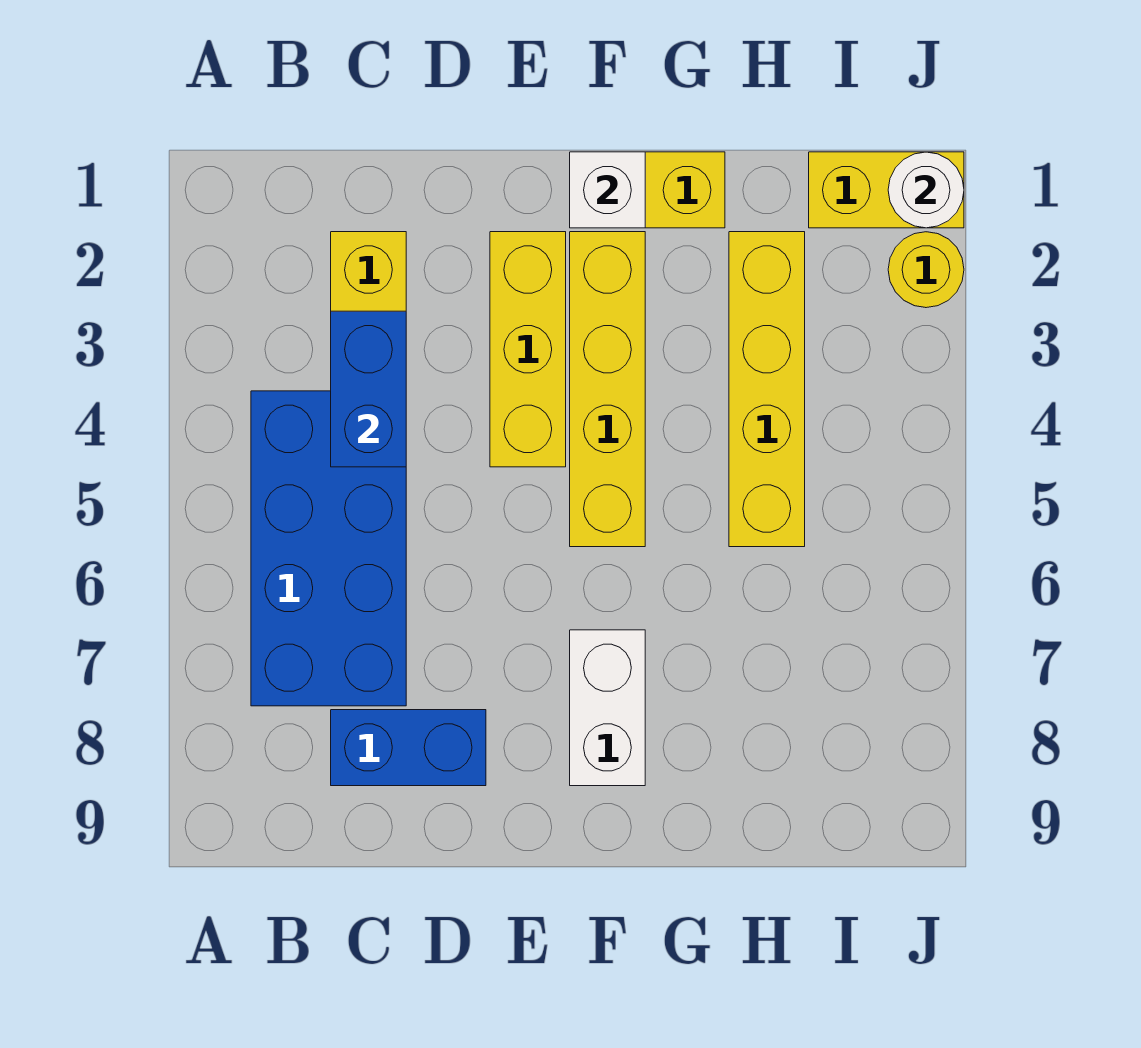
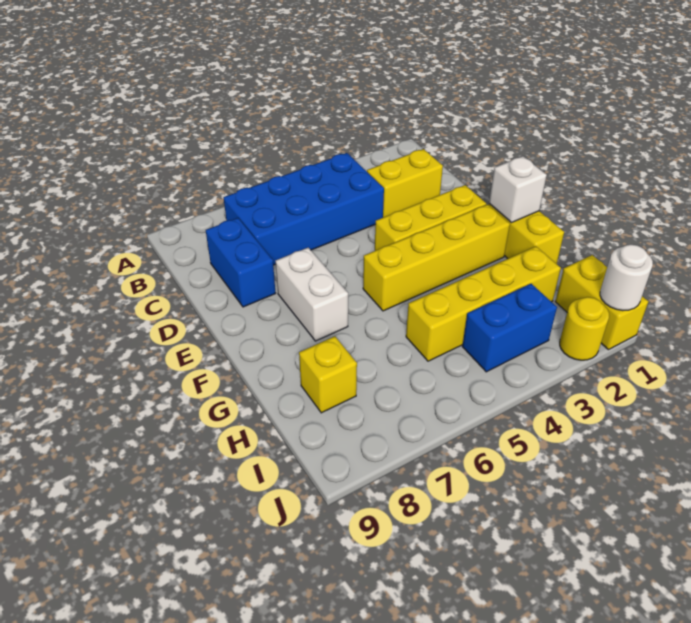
blue brick C3:C4 level 2 -> blue brick I3:I4 level 1
white brick F7:F8 level 1 -> white brick E7:F7 level 1
none -> yellow brick H8 level 1

